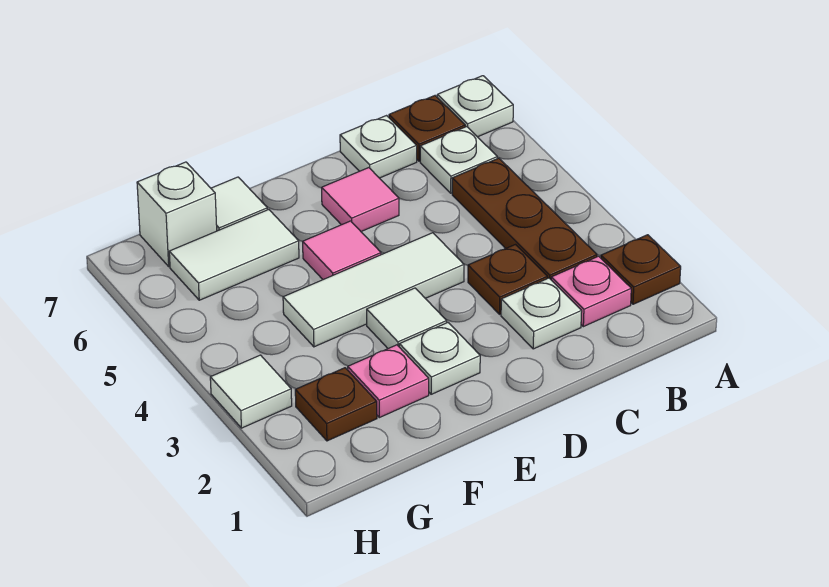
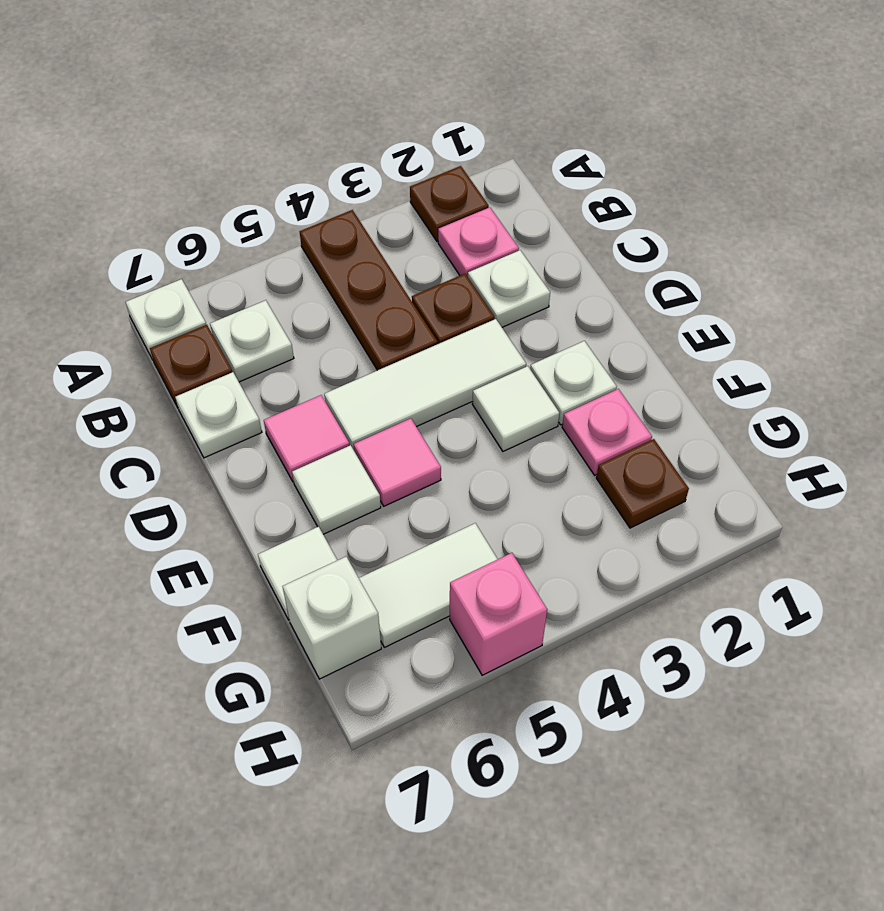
brown plate B3:B5 level 1 -> brown plate A4:C4 level 1
white tile D4:F4 level 1 -> white tile D3:D5 level 1
white tile F6:G6 level 1 -> white tile G5:G6 level 1
white tile H3 level 1 -> white tile E6 level 1
none -> pink brick H5 level 1

